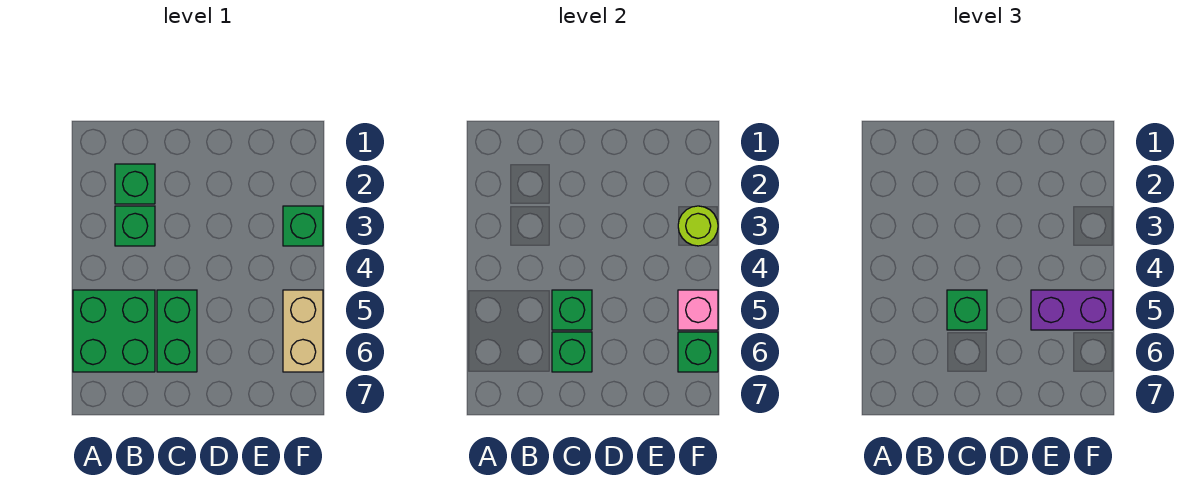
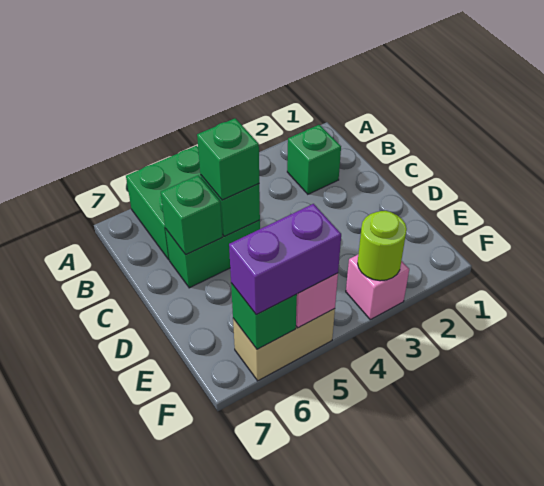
green brick B3 level 1 -> none
purple brick E5:F5 level 3 -> purple brick F5:F6 level 3
green brick F3 level 1 -> pink brick F3 level 1

